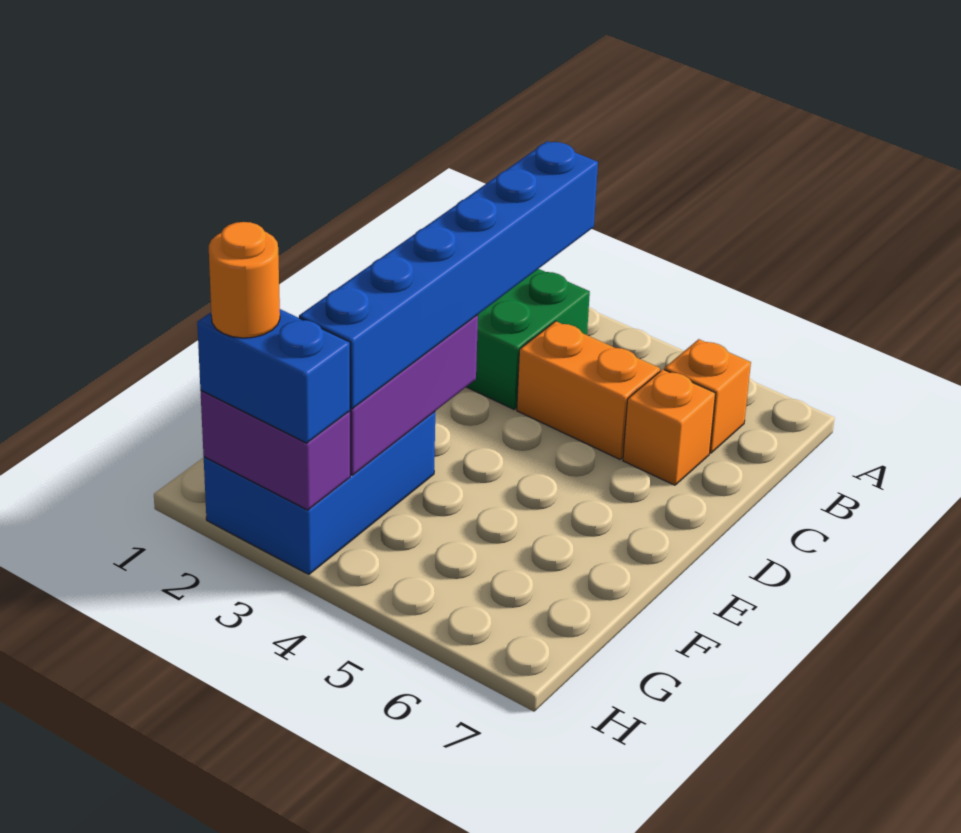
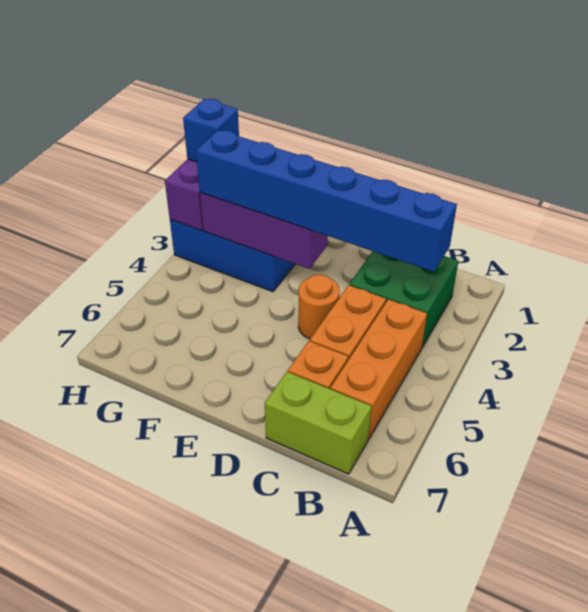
orange brick B6 level 1 -> orange brick B4:B6 level 1
none -> lime brick B7:C7 level 1
blue brick H2:H3 level 3 -> blue brick H2 level 3
orange round brick H2 level 4 -> orange round brick D4 level 1

